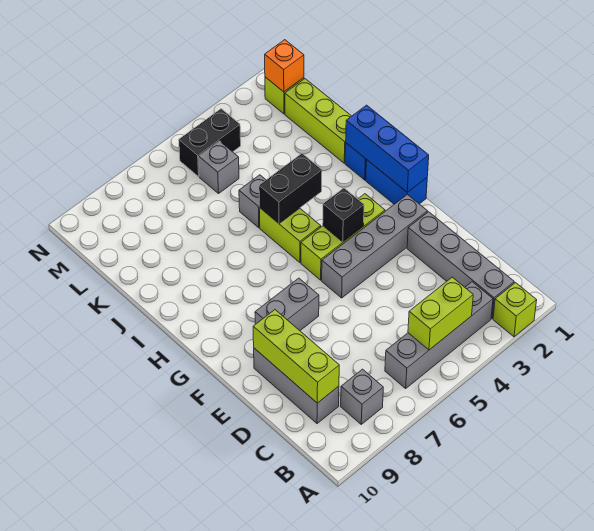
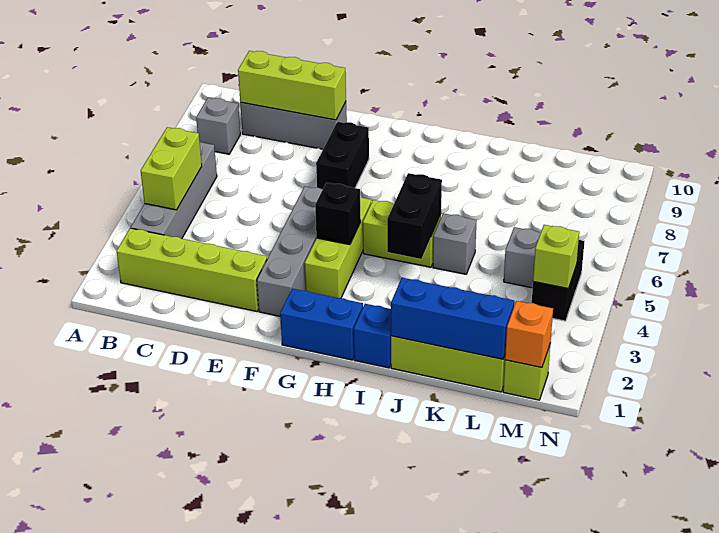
lime brick A2 level 1 -> lime brick M4 level 2
grey brick B2:E2 level 1 -> lime brick B2:E2 level 1
grey brick F7:F8 level 1 -> black brick F7:F8 level 1
blue brick G1:I1 level 2 -> blue brick J1:L1 level 2

